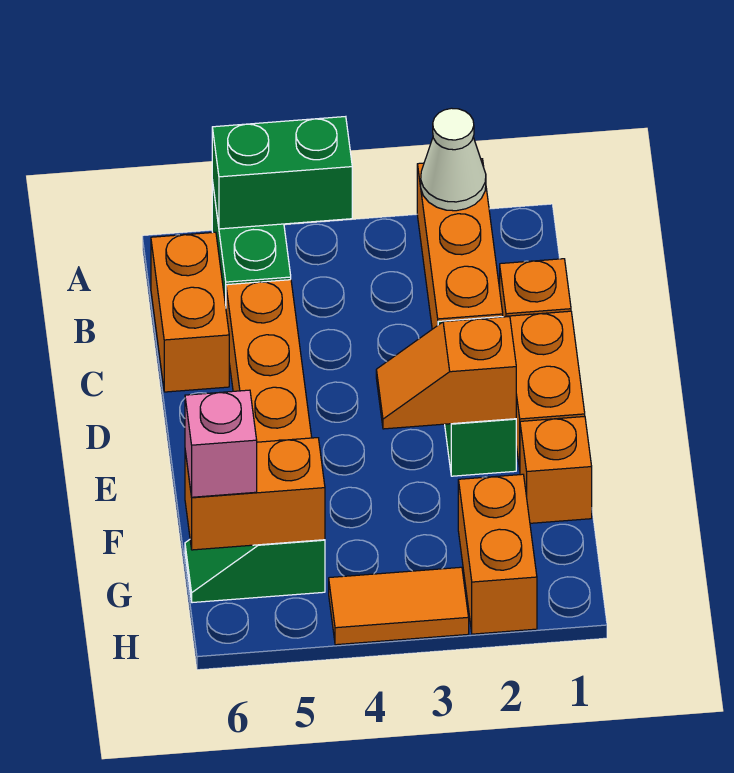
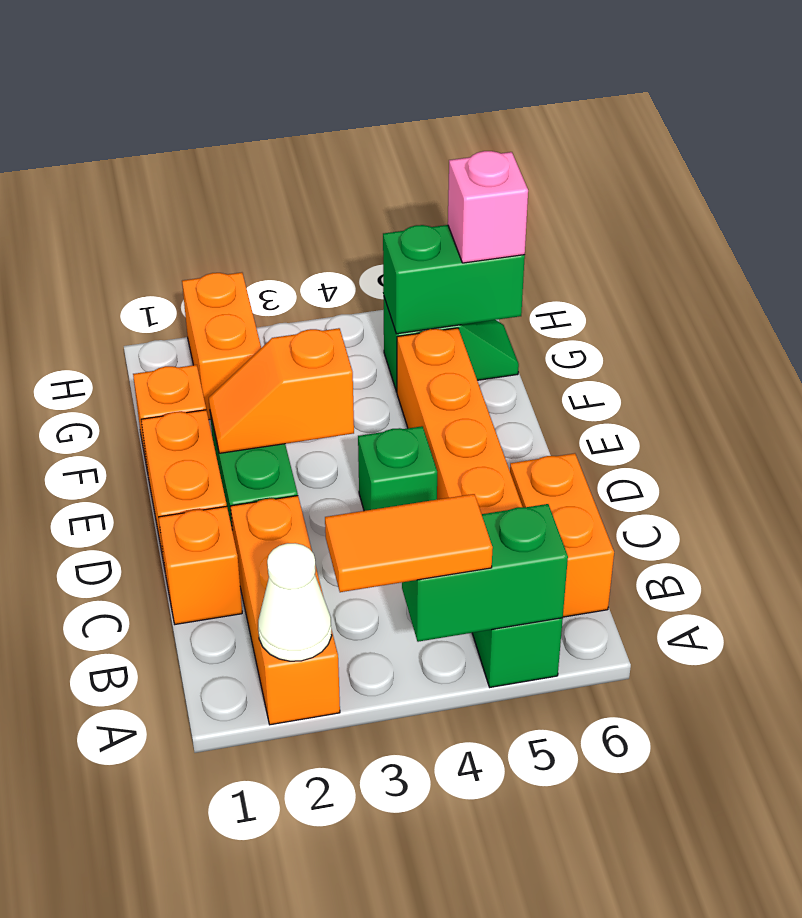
none -> green brick D4 level 1
orange slope E2:E3 level 2 top 2 -> orange slope E2:E3 level 2 top 3
orange brick G5:G6 level 2 -> green brick G5:G6 level 2
orange tile H3:H4 level 1 -> orange tile A3:A4 level 3

